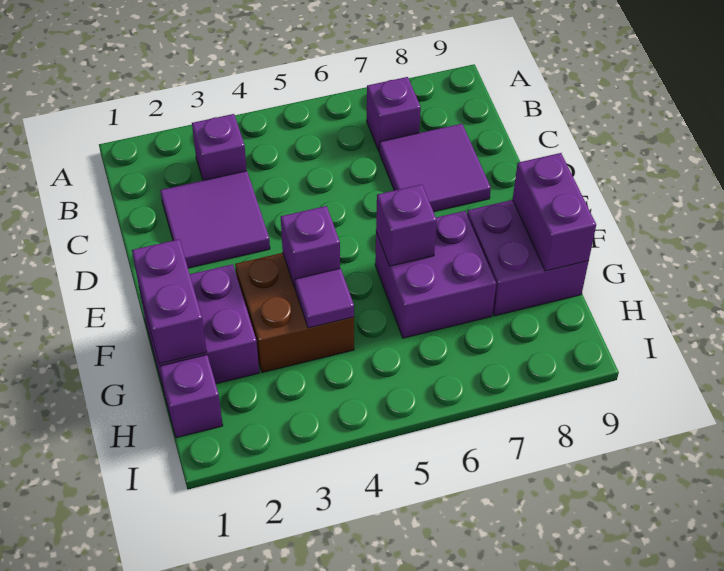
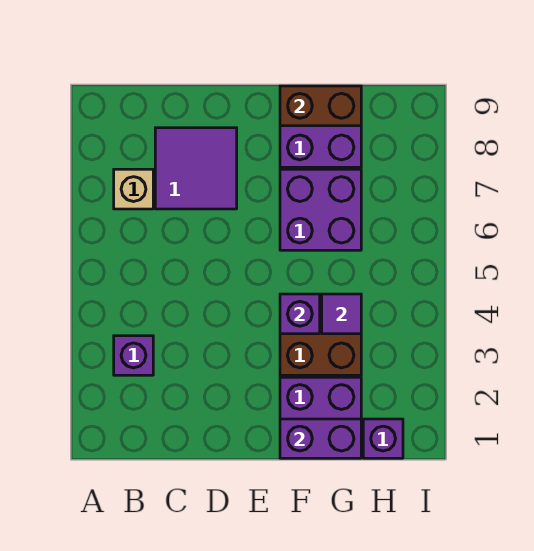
purple brick B7 level 1 -> tan brick B7 level 1
purple tile C2:D3 level 1 -> none
purple brick F6 level 2 -> none
purple brick F9:G9 level 2 -> brown brick F9:G9 level 2

